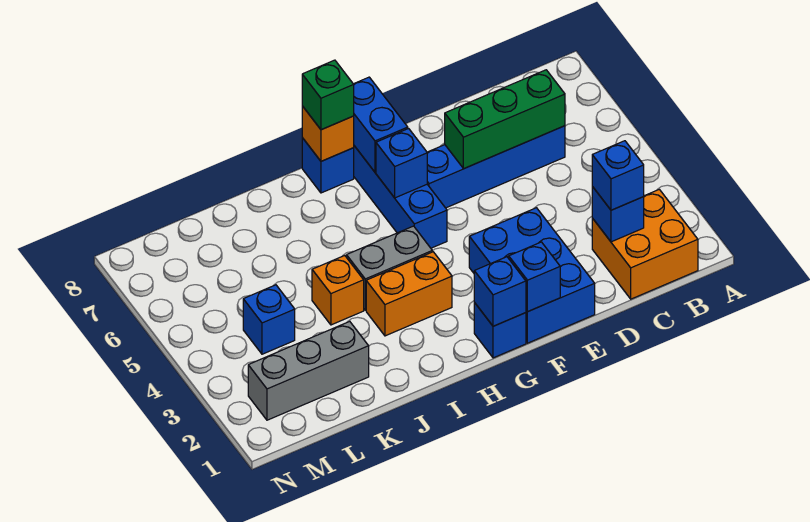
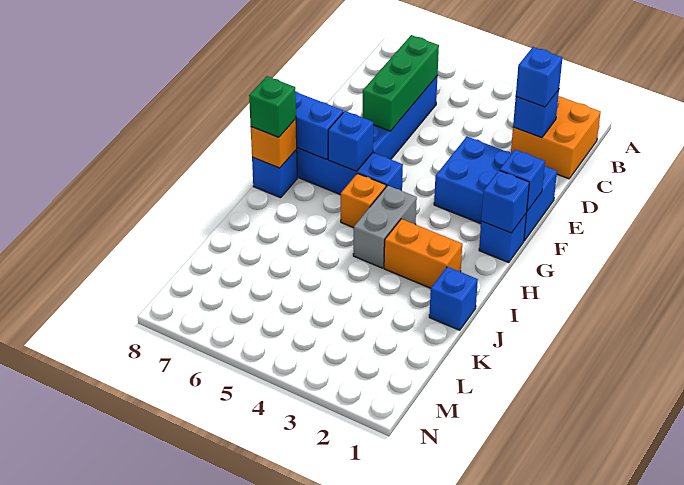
orange brick H3:I3 level 1 -> orange brick I2:I3 level 1
orange brick J4 level 1 -> orange brick H5 level 1
grey brick K2:M2 level 1 -> none
blue brick L4 level 1 -> blue brick J1 level 1

